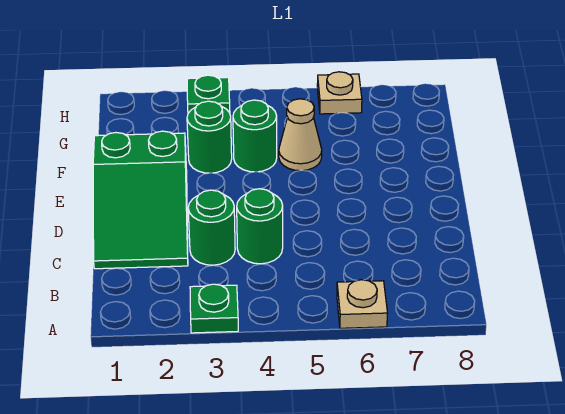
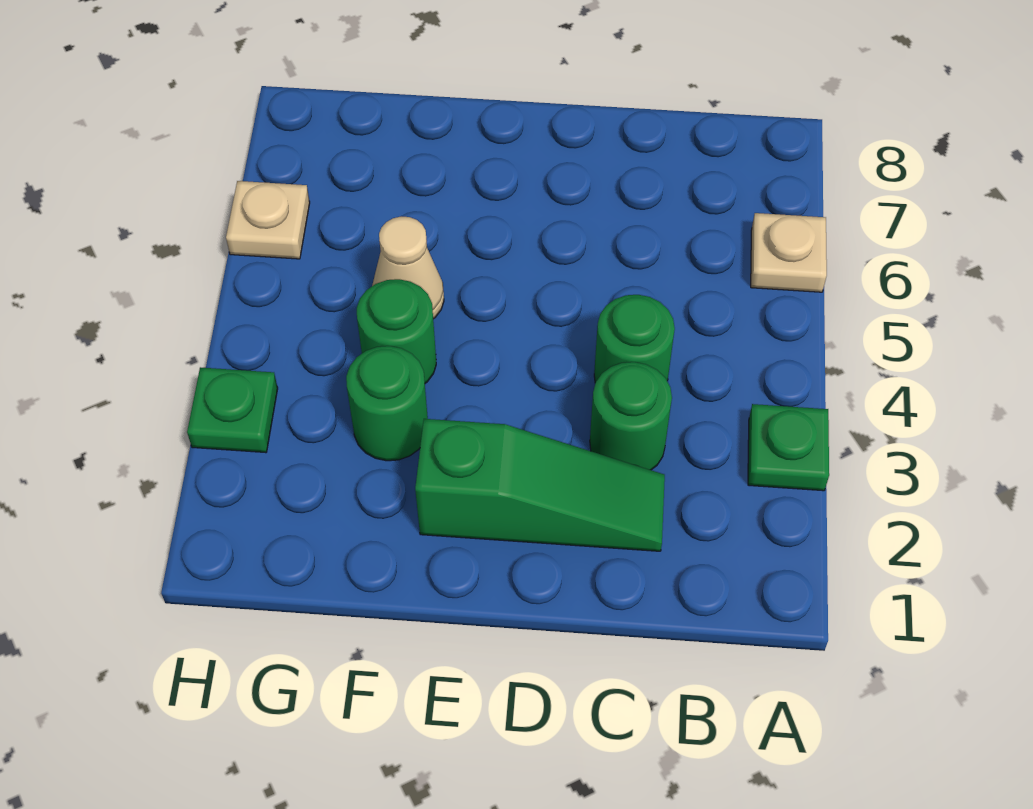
green slope C1:E2 level 1 top E -> green slope C2:E2 level 1 top E

